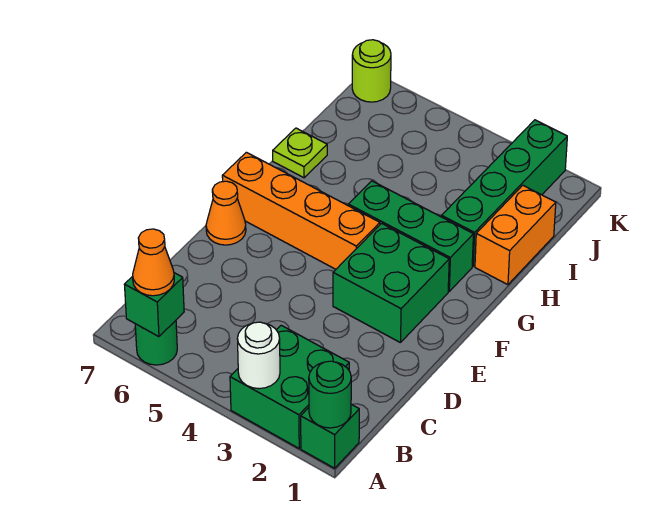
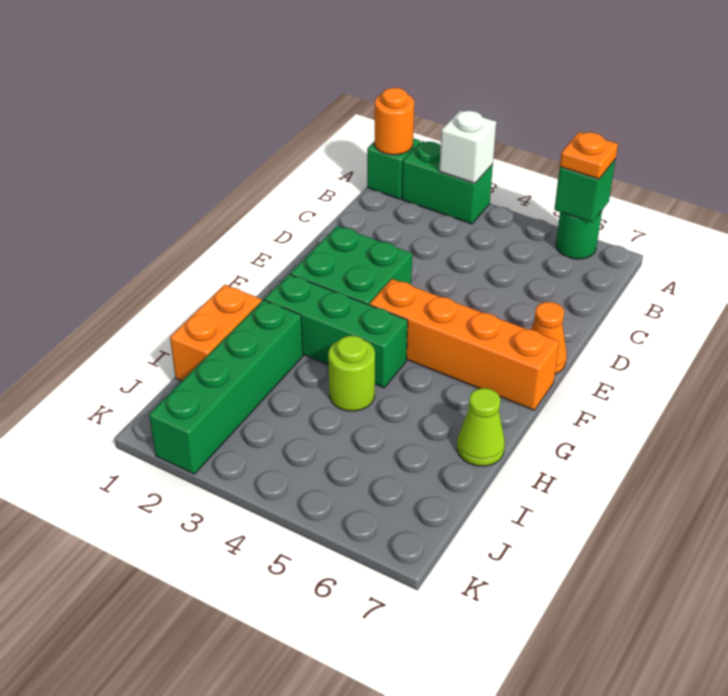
green round brick A1 level 2 -> orange round brick A1 level 2
green brick A2:B3 level 1 -> green brick A2:A3 level 1
white round brick A3 level 2 -> white brick A3 level 2
orange cone A6 level 3 -> orange plate A6 level 3
lime plate H7 level 1 -> lime cone H7 level 1
lime round brick K7 level 1 -> lime round brick H4 level 1

